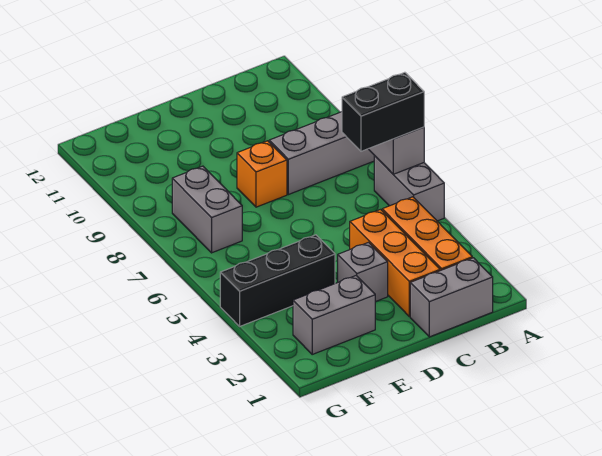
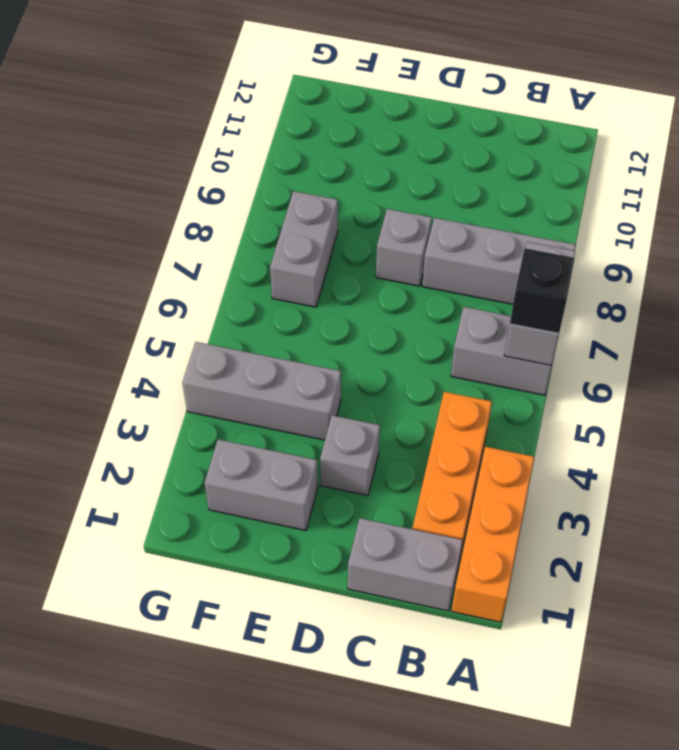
grey brick A5:A6 level 1 -> grey brick A6:B6 level 1
black brick A6:B6 level 3 -> black brick A6 level 3
orange brick C2:C4 level 1 -> orange brick A1:A3 level 1
orange brick D8 level 1 -> grey brick D8 level 1
black brick E4:G4 level 1 -> grey brick E4:G4 level 1

